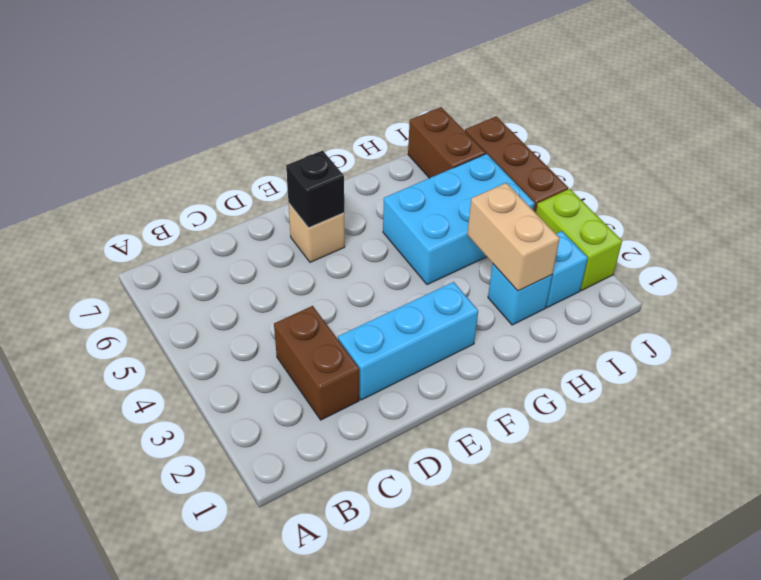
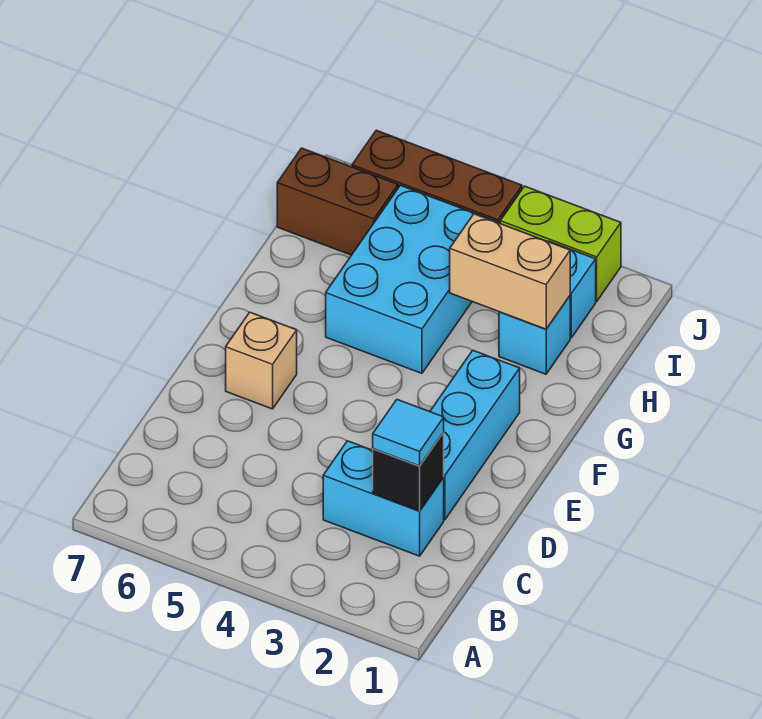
brown brick C2:C3 level 1 -> cyan brick C2:C3 level 1
none -> cyan tile C2 level 3
black brick E6 level 2 -> black brick C2 level 2

